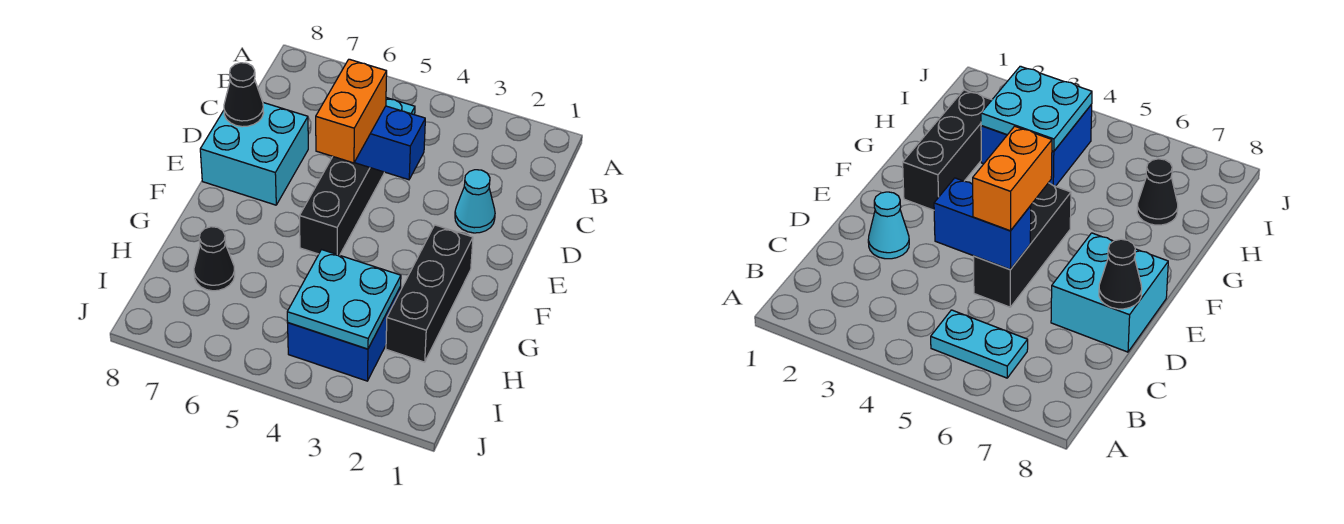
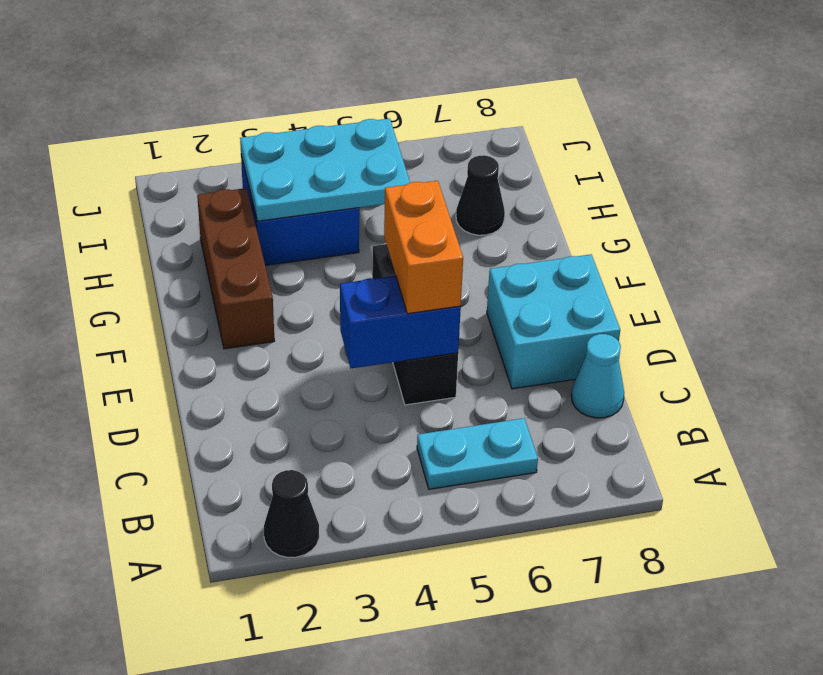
cyan cone D2 level 1 -> cyan cone C8 level 1
black cone D8 level 2 -> black cone A2 level 1
black brick F2:H2 level 1 -> brown brick F2:H2 level 1
cyan plate H3:I4 level 2 -> cyan plate H3:I5 level 2

